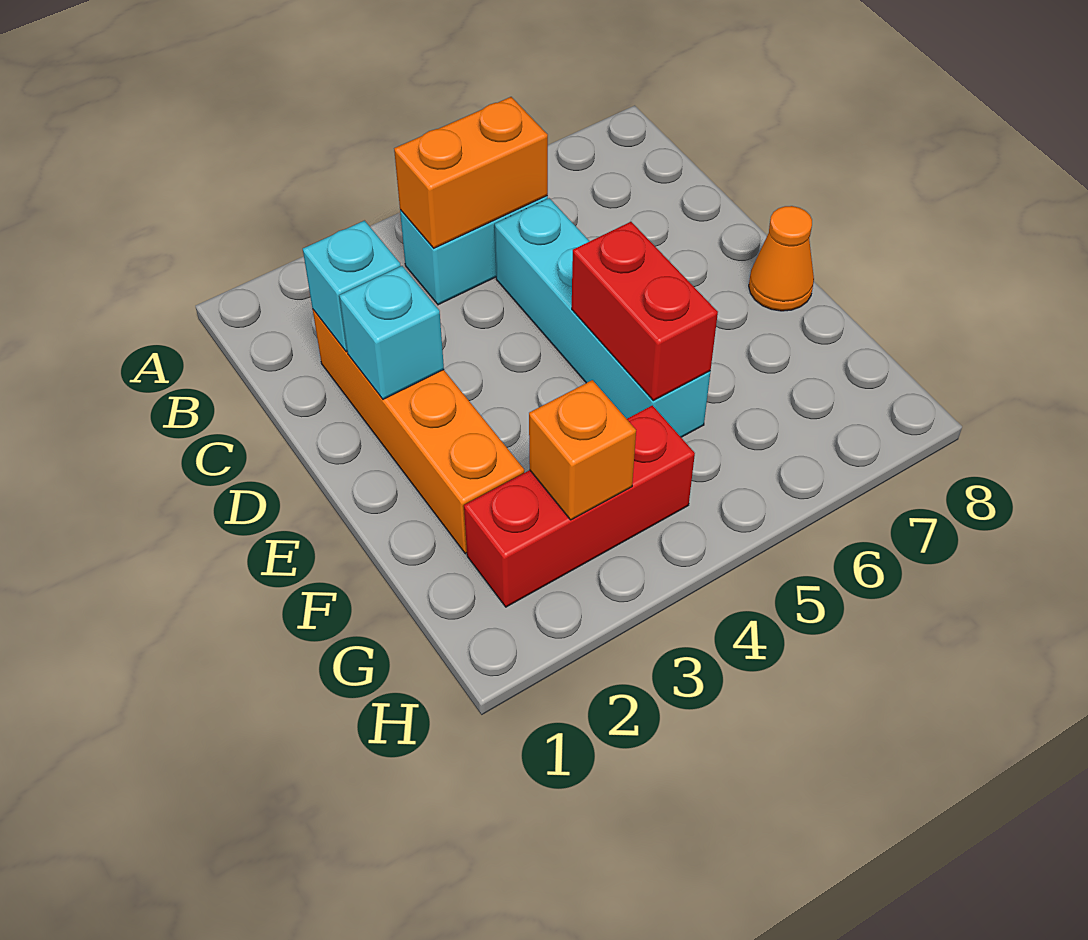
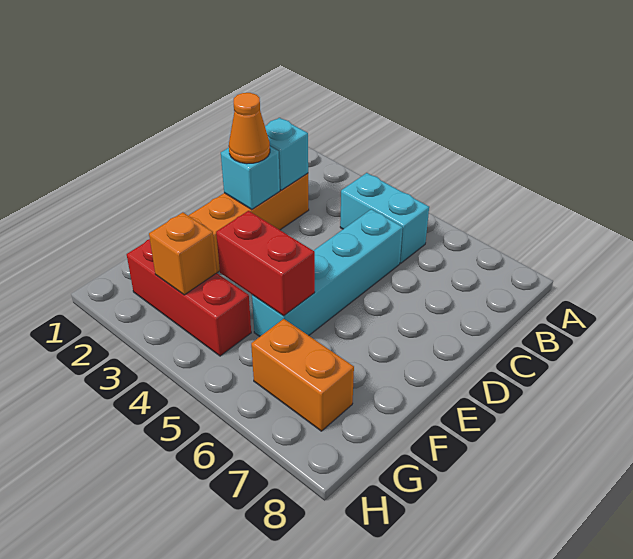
orange brick B4:B5 level 2 -> orange brick G6:G7 level 1
red brick E5:F5 level 2 -> red brick F4:F5 level 2
orange cone E8 level 1 -> orange cone D2 level 3

